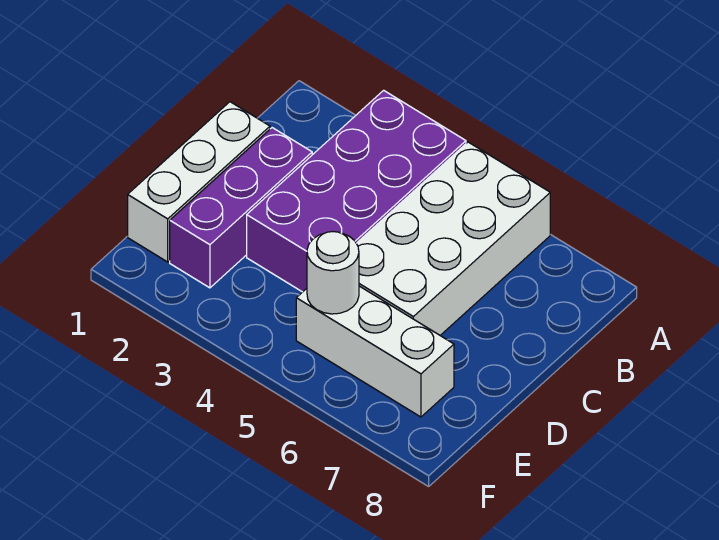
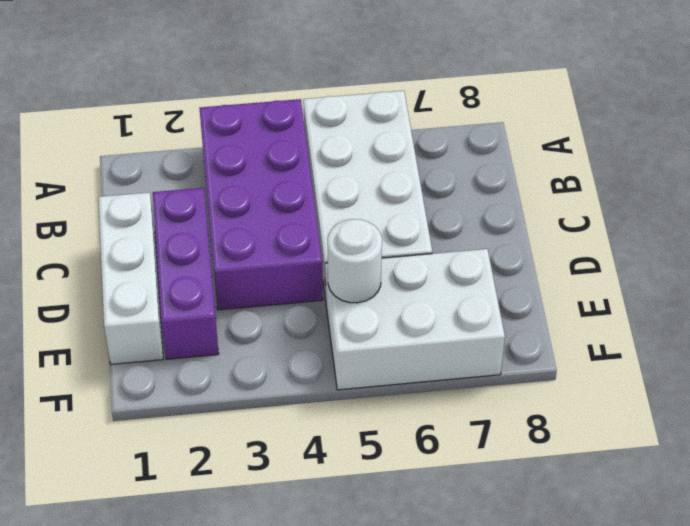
white brick E5:E7 level 1 -> white brick E5:F7 level 1

